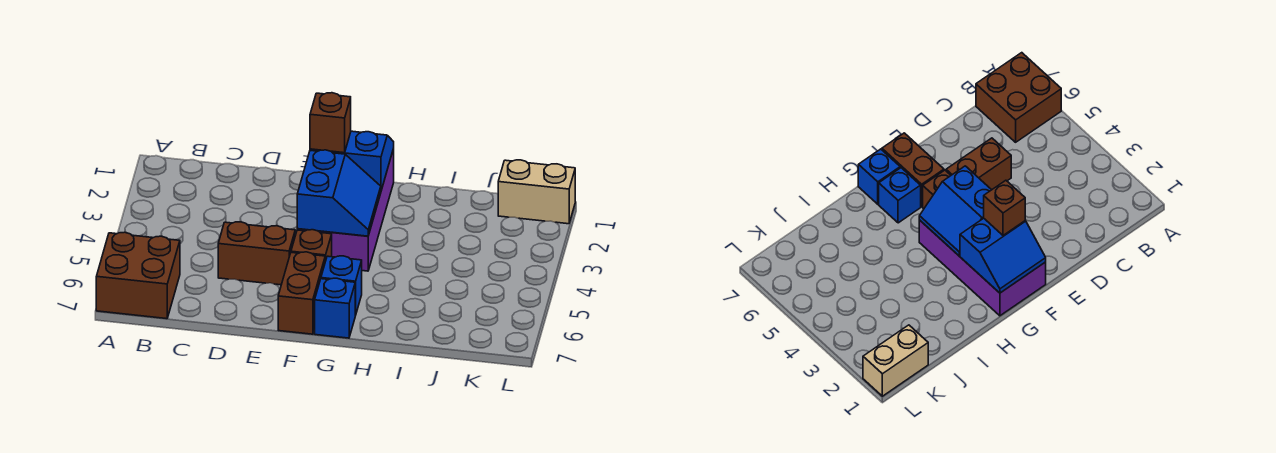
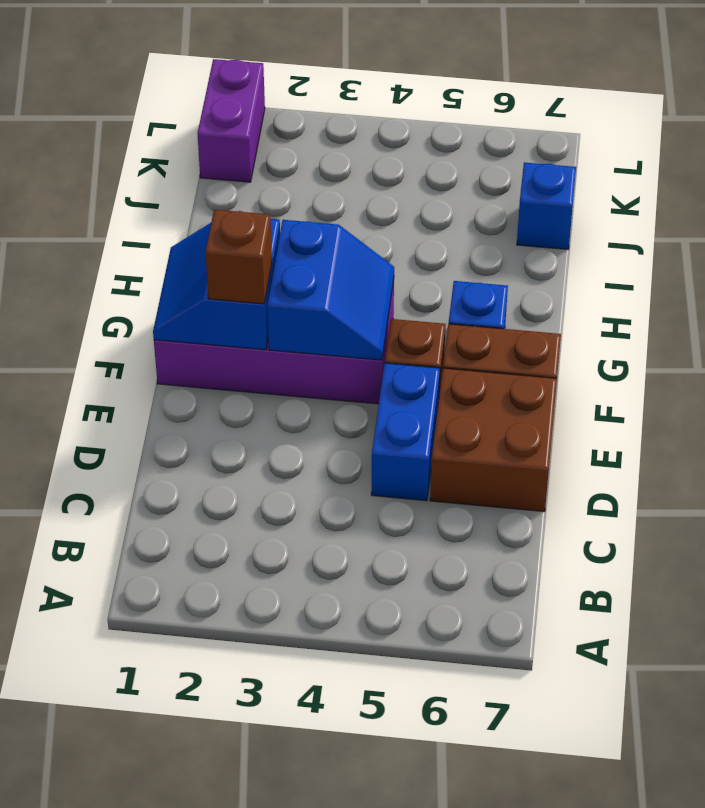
brown brick A6:B7 level 1 -> brown brick D6:E7 level 1
brown brick D5:E5 level 1 -> blue brick D5:E5 level 1
blue slope F3:G4 level 2 top F -> blue slope F3:G4 level 2 top 3
blue brick G7 level 1 -> blue brick J7 level 1
tan brick K1:L1 level 1 -> purple brick K1:L1 level 1

